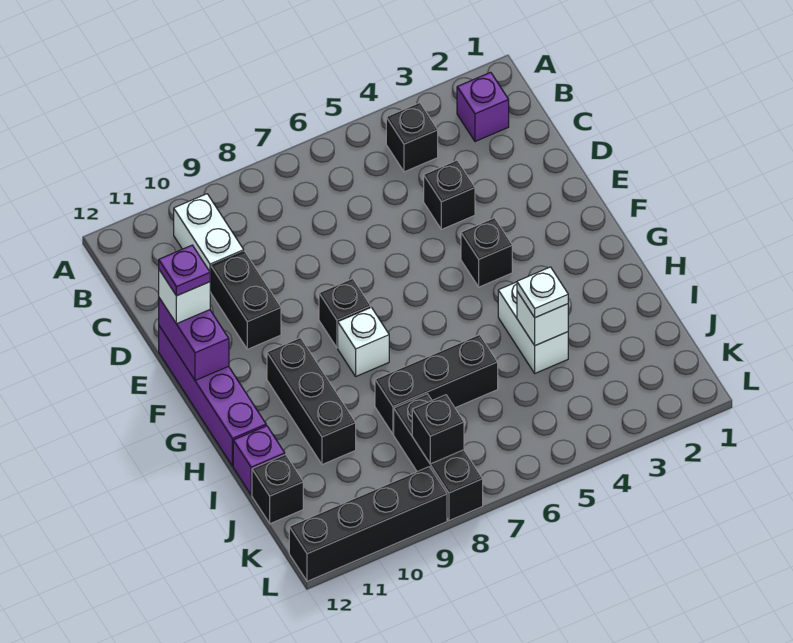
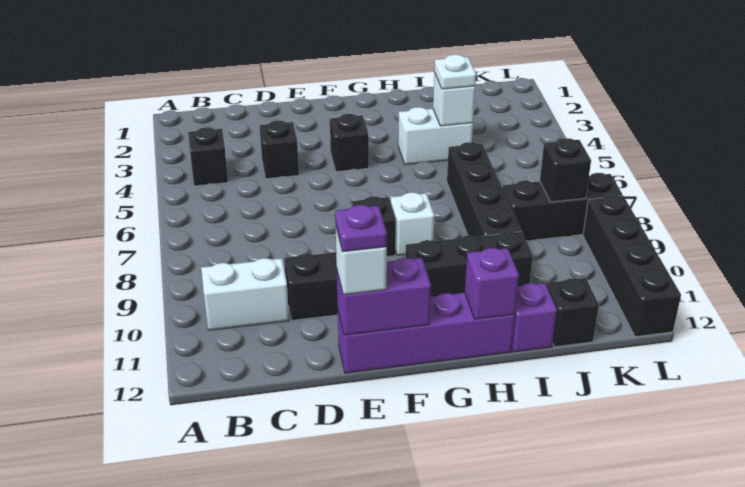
purple brick B2 level 1 -> purple brick H12 level 2
black brick I6:I8 level 1 -> black brick I6:I9 level 1

